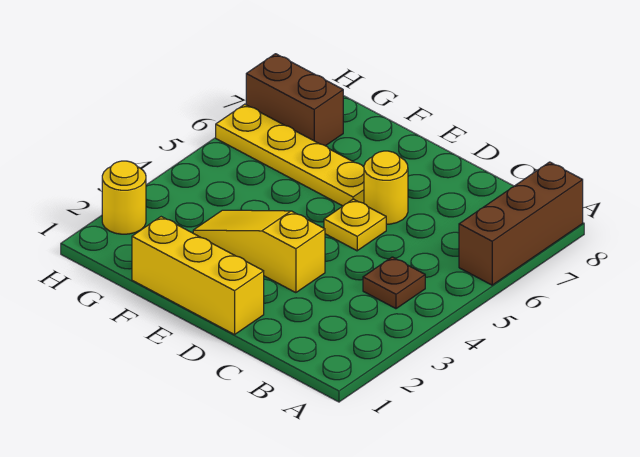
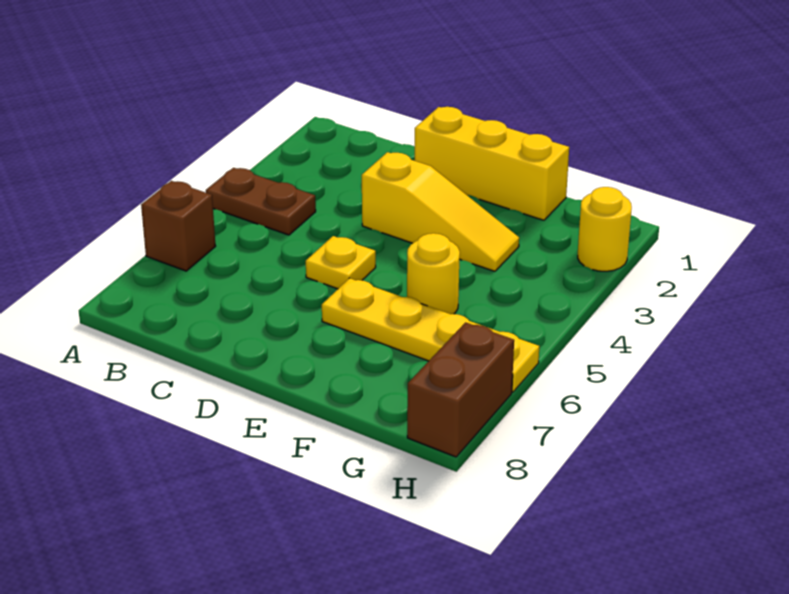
brown brick A6:A8 level 1 -> brown brick A6 level 1
brown plate B4 level 1 -> brown plate A4:B4 level 1
yellow round brick D6 level 1 -> yellow round brick F5 level 1
brown brick G7:H7 level 1 -> brown brick H7:H8 level 1

